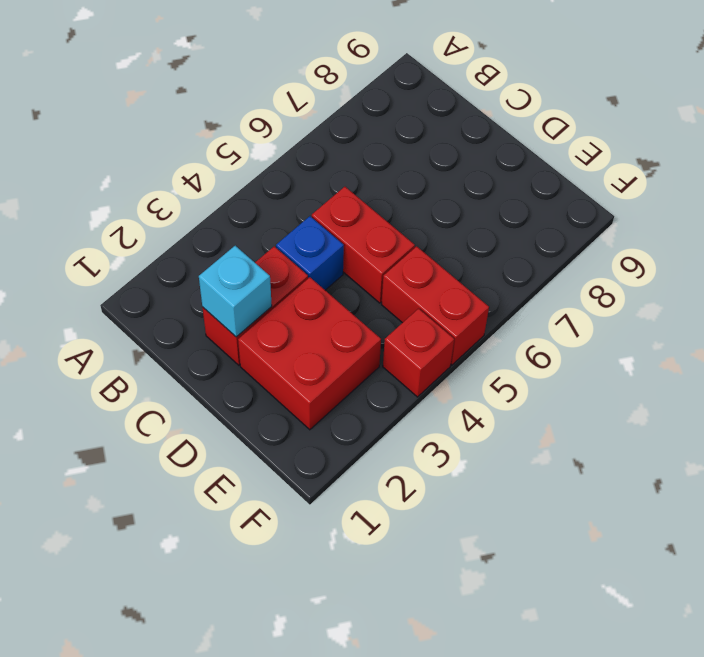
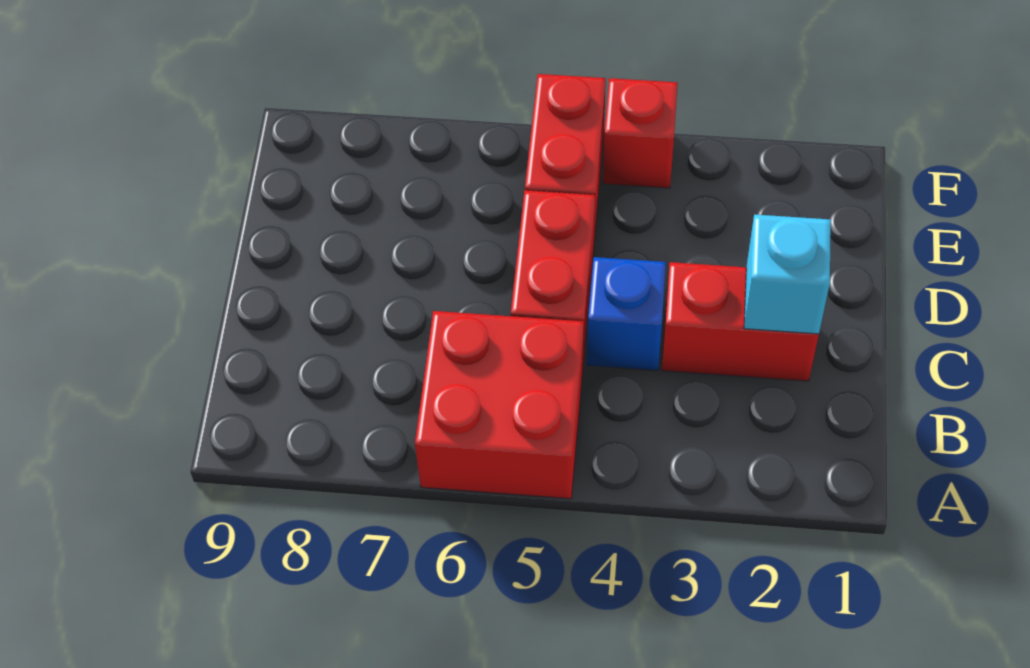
red brick D2:E3 level 1 -> red brick A5:B6 level 1

